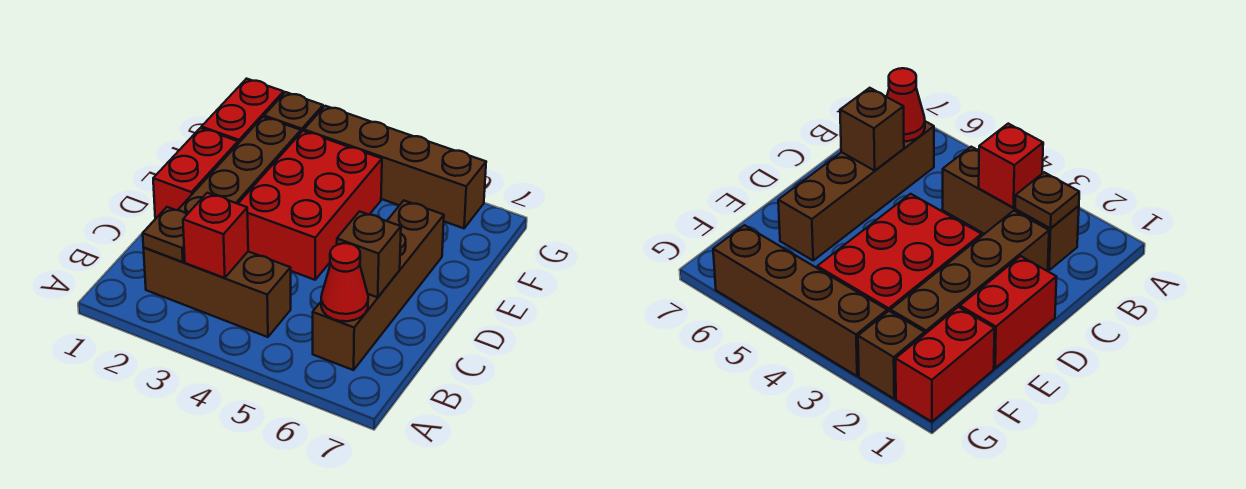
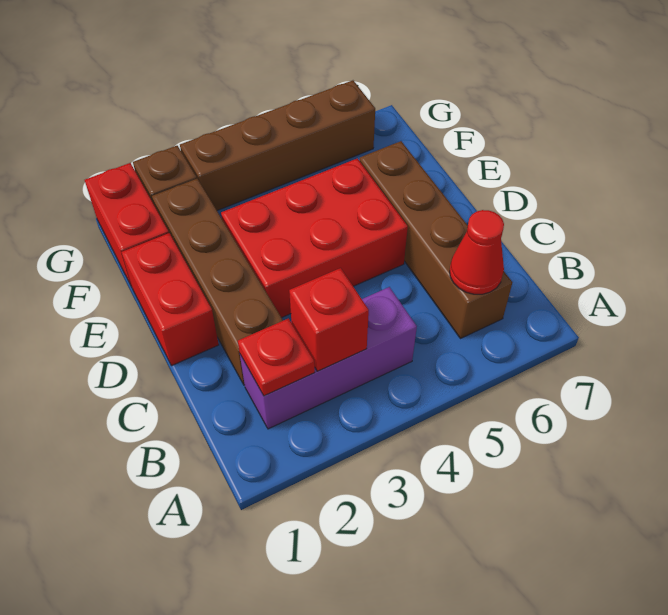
brown brick B2:B4 level 1 -> purple brick B2:B4 level 1
brown plate B2 level 2 -> red plate B2 level 2
brown brick C6 level 2 -> none
red brick D3:F4 level 1 -> red brick D3:E5 level 1

